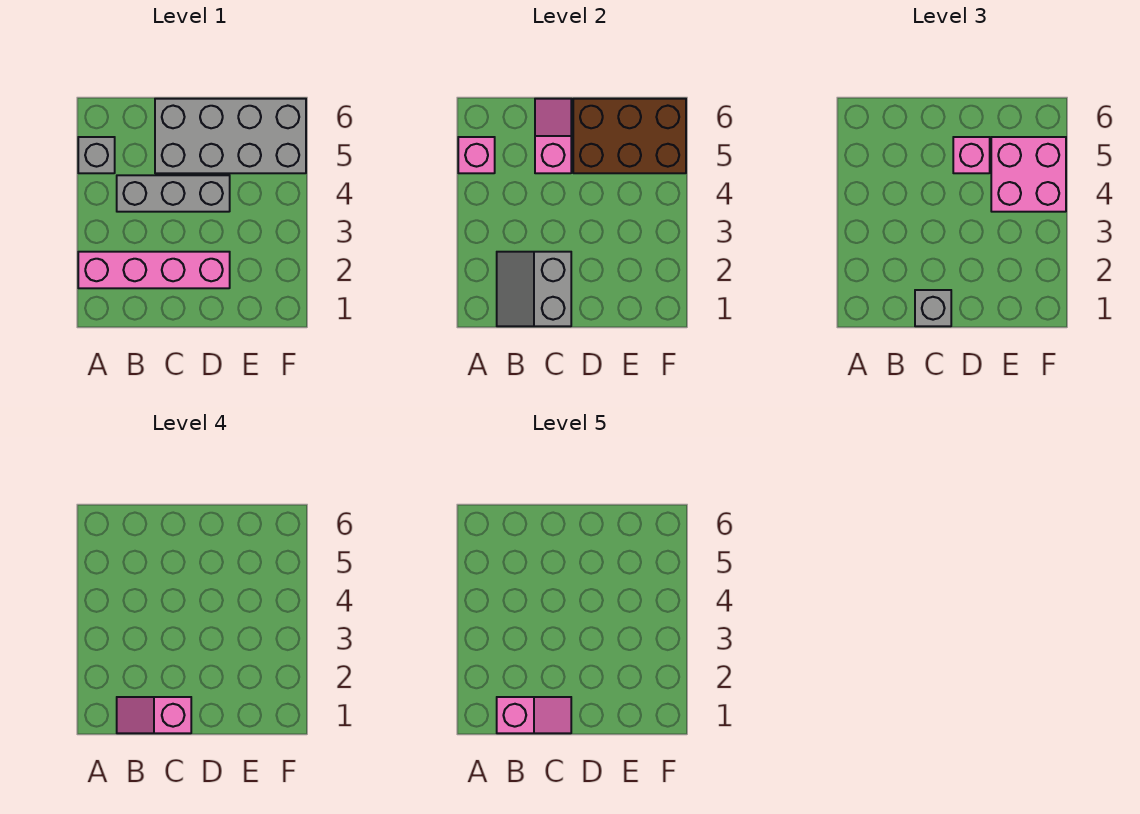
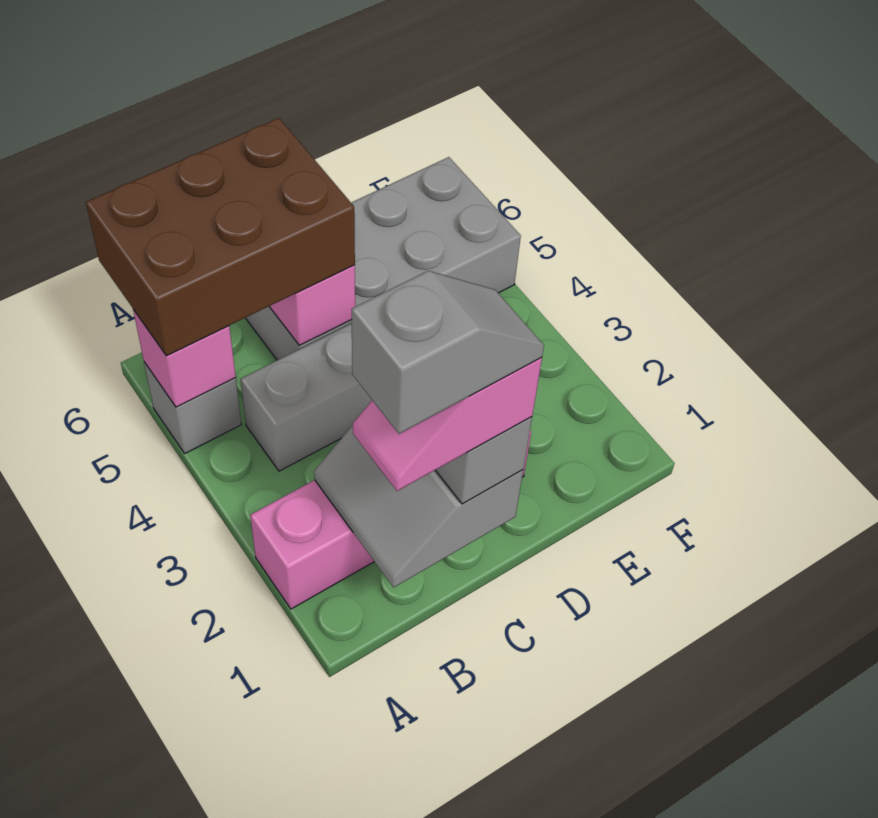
pink slope B1:C1 level 5 top B -> grey slope B1:C1 level 5 top B
brown brick D5:F6 level 2 -> brown brick A5:C6 level 3
pink brick D5 level 3 -> none
pink brick E4:F5 level 3 -> none

